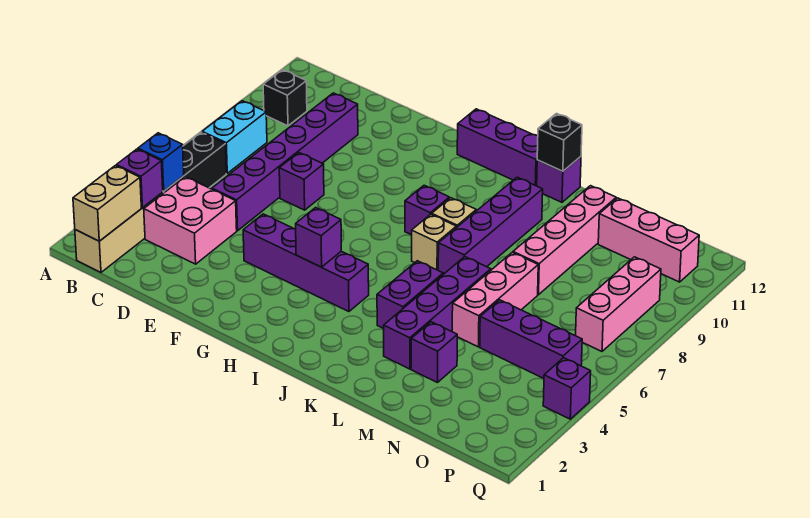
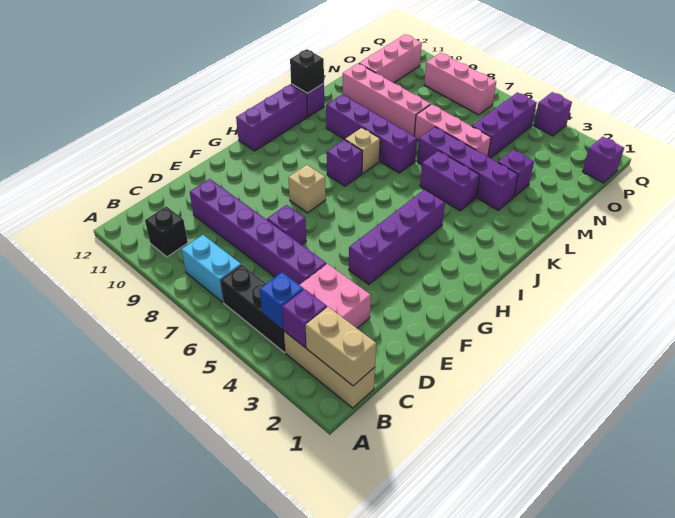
purple brick H4 level 2 -> purple brick P1 level 1
tan brick J7 level 1 -> tan brick G8 level 1

